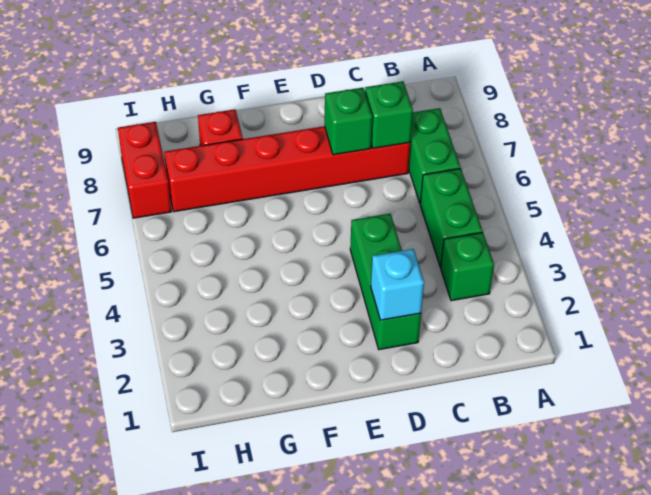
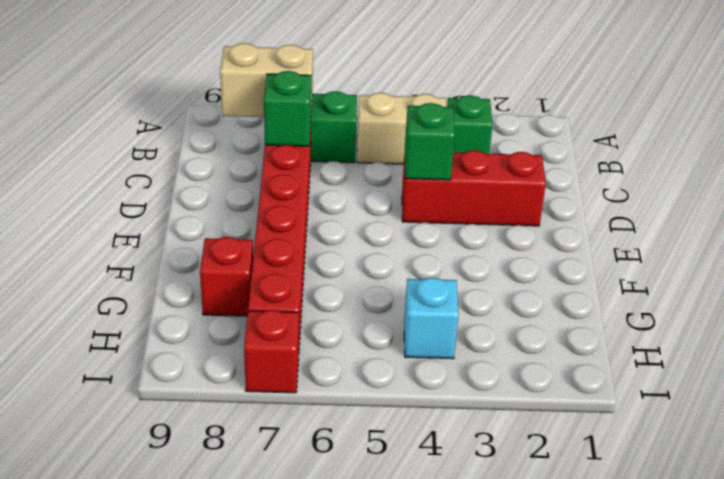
green brick B4:B5 level 1 -> tan brick B4:B5 level 1
none -> tan brick B7:B8 level 2
green brick D2:D4 level 1 -> red brick D2:D4 level 1
cyan brick D2 level 2 -> cyan brick H4 level 1
green brick D7 level 2 -> green brick D4 level 2
red brick I7:I8 level 1 -> red brick I7 level 1

